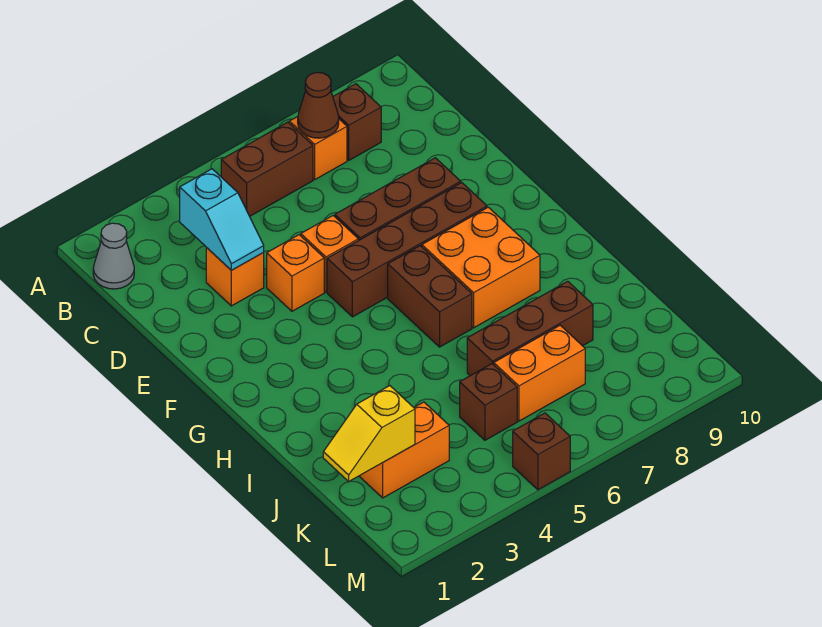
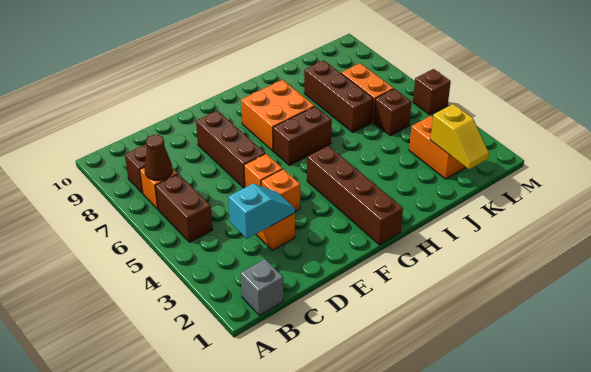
grey cone B1 level 1 -> grey brick B1 level 1
brown brick F5:F8 level 1 -> brown brick G1:G4 level 1

